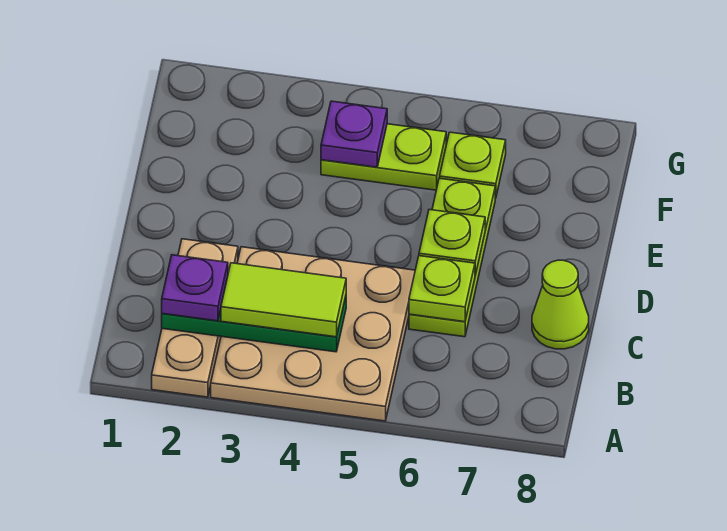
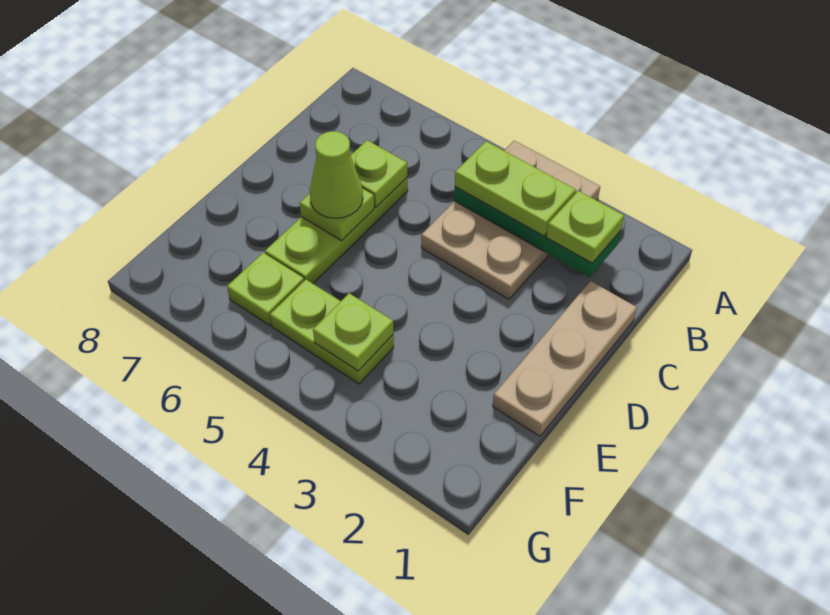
tan plate A2:C2 level 1 -> tan plate C1:E1 level 1
tan plate A3:C5 level 1 -> tan plate A3:C4 level 1
purple plate B2 level 3 -> lime plate B2 level 3
lime tile B3:B4 level 3 -> lime plate B3:B4 level 3
lime cone C8 level 1 -> lime cone D6 level 3
purple plate F4 level 2 -> lime plate F4 level 2

